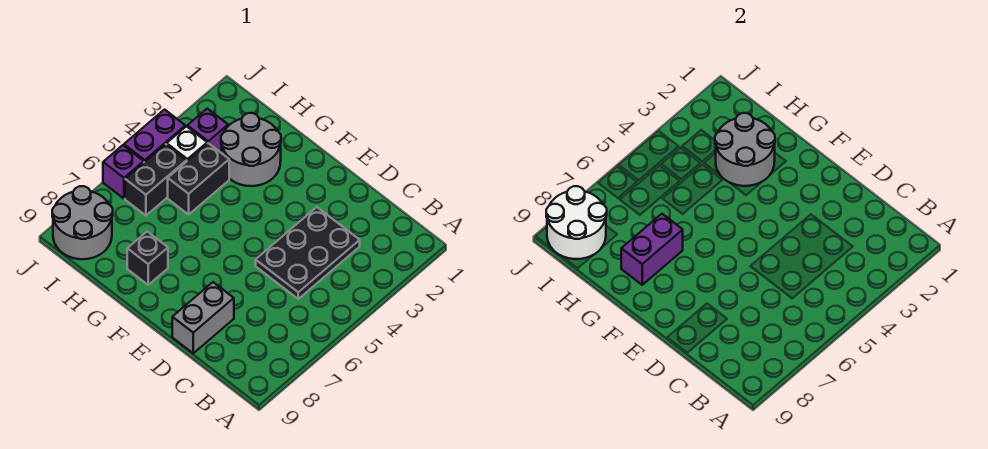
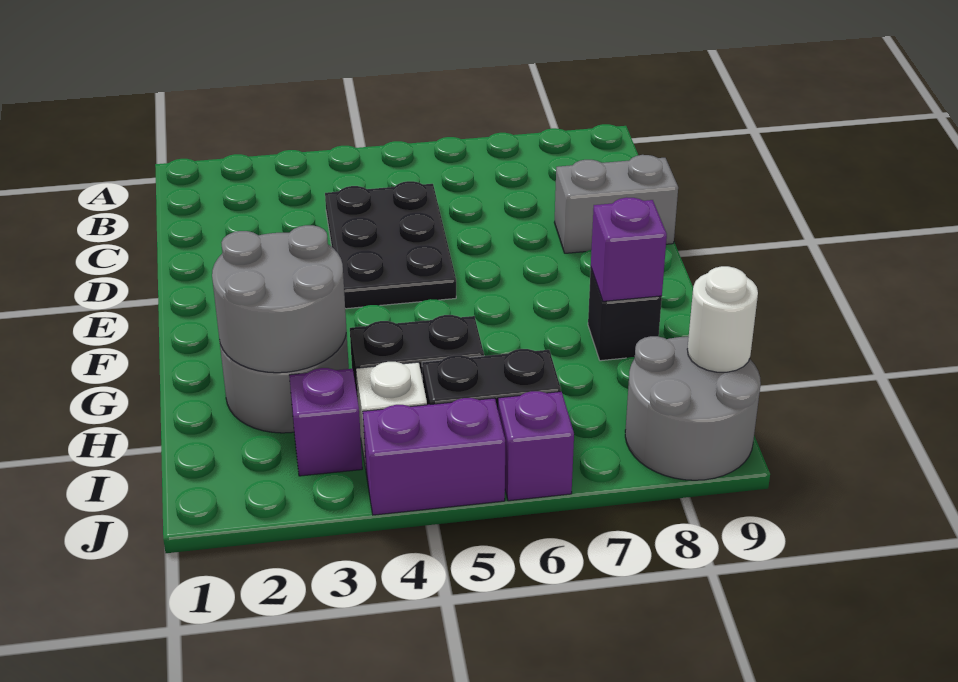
black plate C3:D5 level 1 -> black plate C4:E5 level 1
purple brick G7:G8 level 2 -> purple brick G8 level 2
white round brick I8:J9 level 2 -> white round brick I9 level 2

